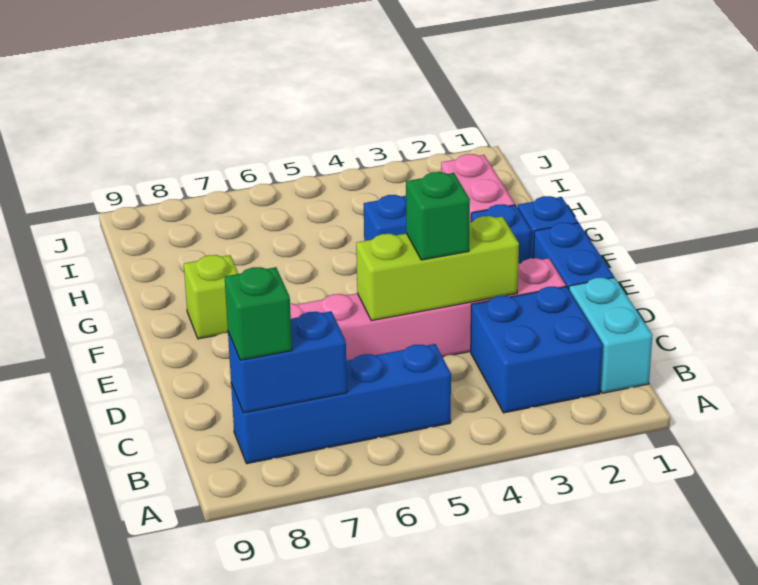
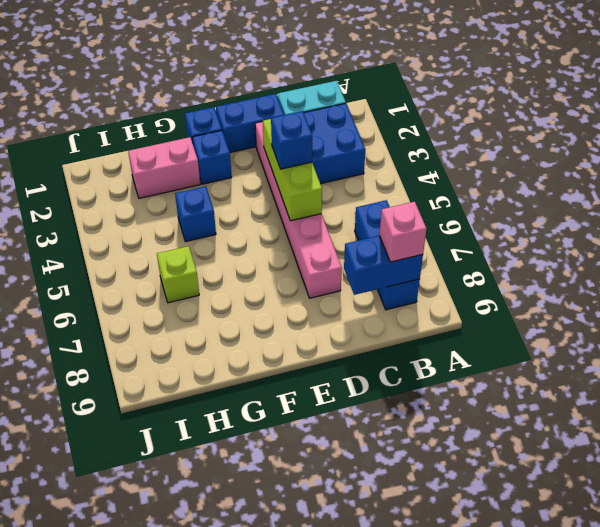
blue brick B5:B8 level 1 -> blue brick B6:B8 level 1
blue brick B7:B8 level 2 -> blue brick B8:C8 level 2
green brick B8 level 3 -> pink brick B8 level 3
green brick D4 level 3 -> blue brick D4 level 3
lime brick F8 level 1 -> lime brick H6 level 1

